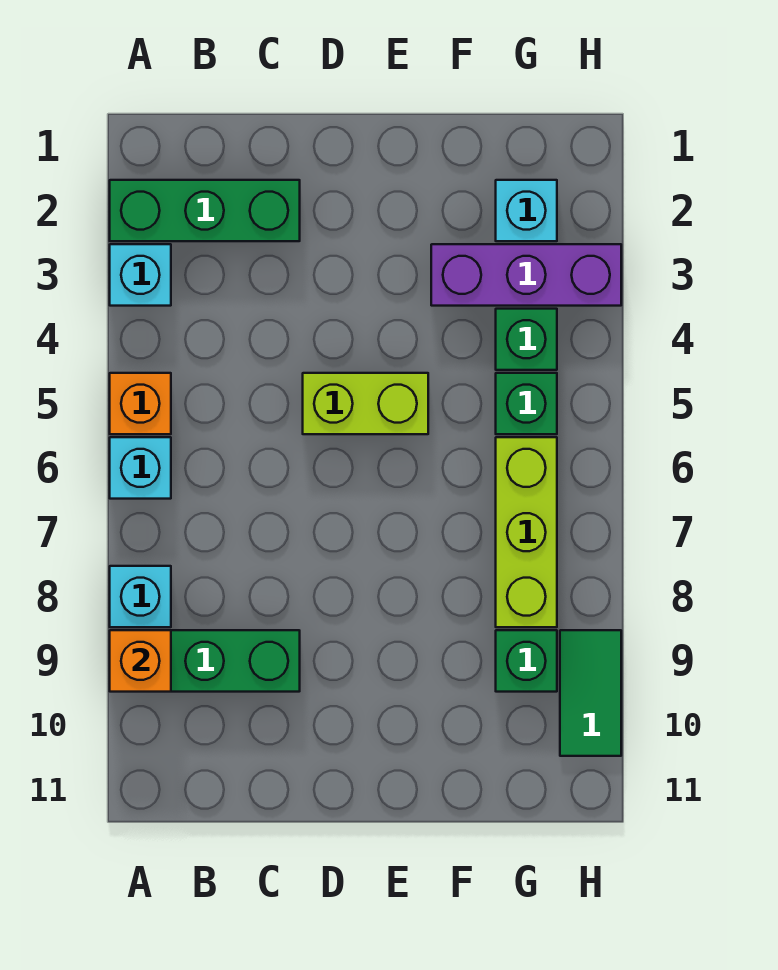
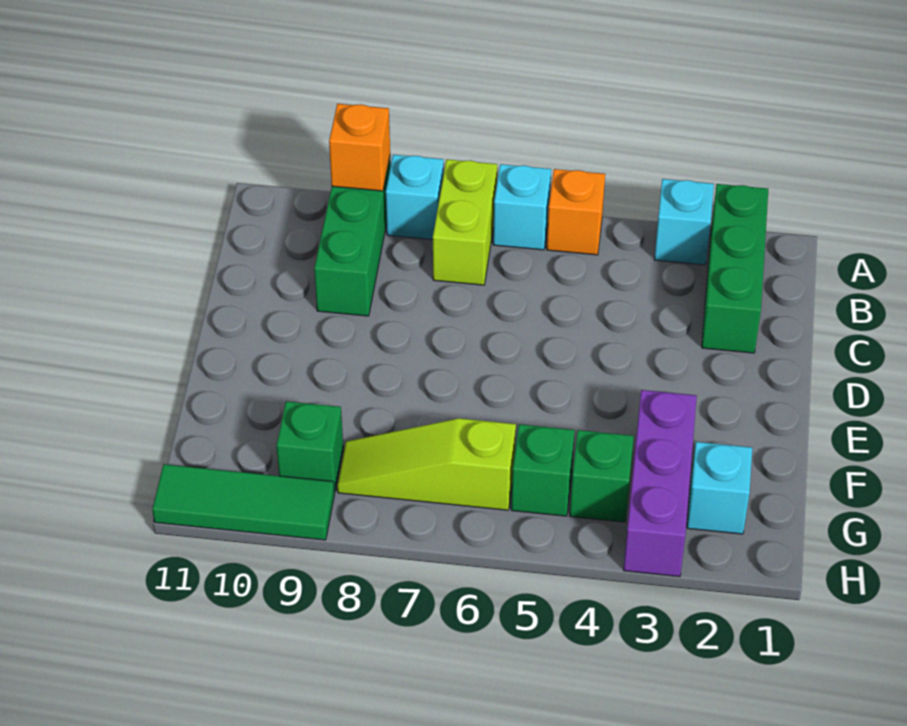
lime brick D5:E5 level 1 -> lime brick A7:B7 level 1
lime brick G6:G8 level 1 -> lime slope G6:G8 level 1 top 6
green tile H9:H10 level 1 -> green tile H9:H11 level 1

